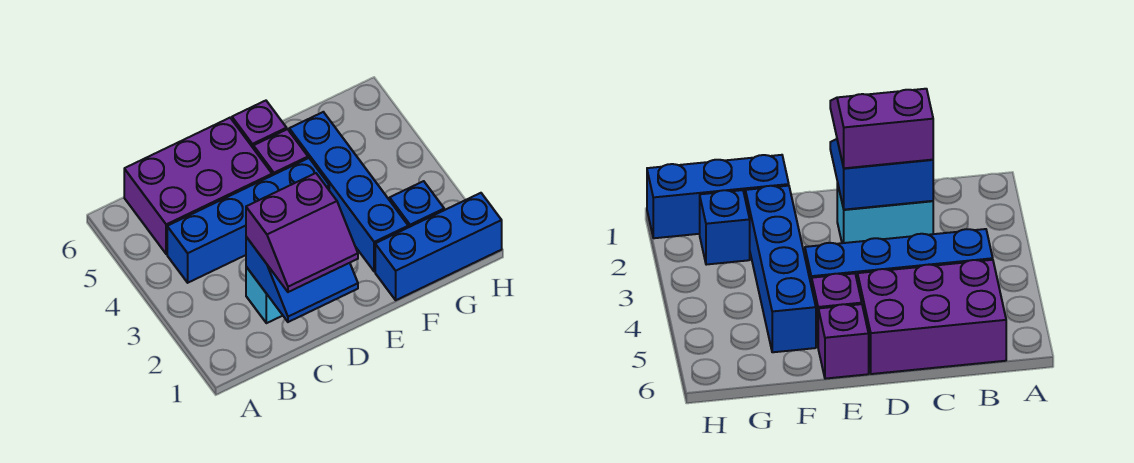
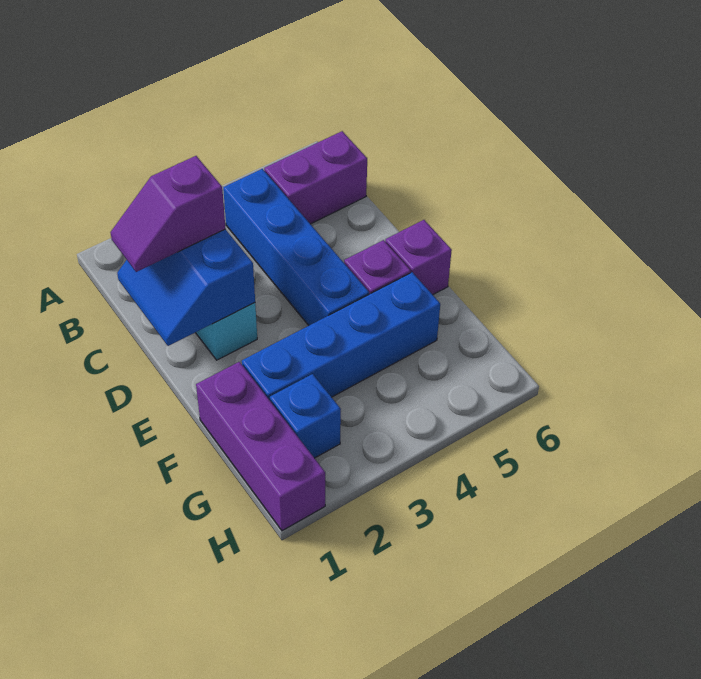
purple brick B5:D6 level 1 -> purple brick B5:B6 level 1
purple slope C1:D2 level 3 top 2 -> purple slope C1:C2 level 3 top 2
blue brick F1:H1 level 1 -> purple brick F1:H1 level 1

